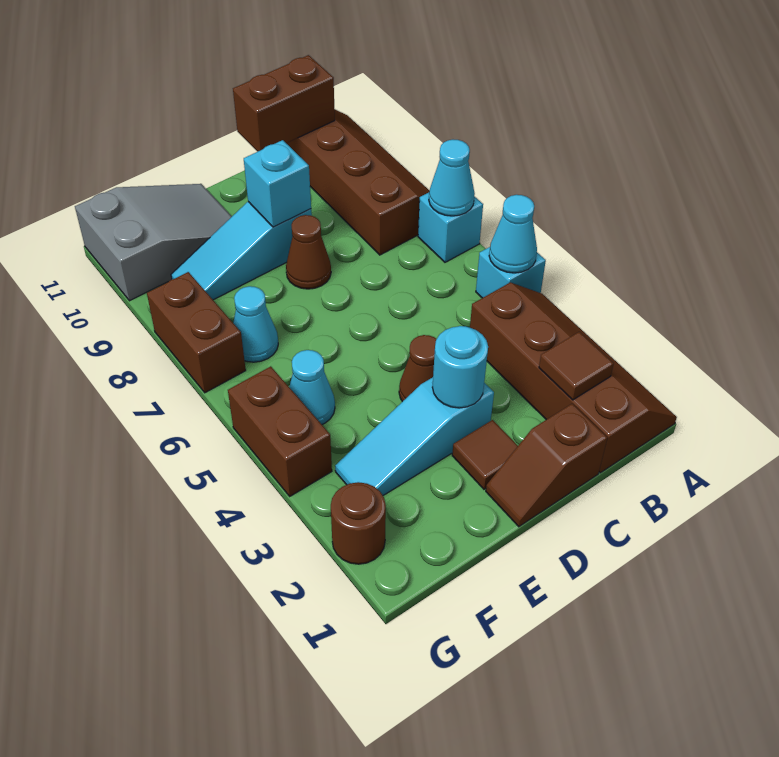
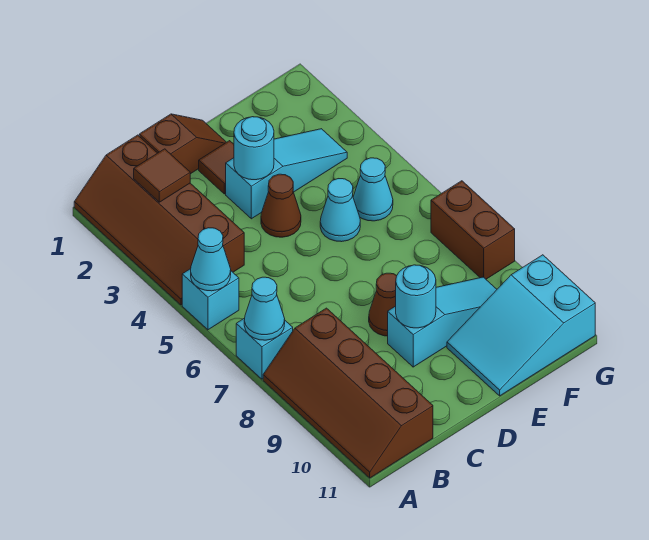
brown brick B11:C11 level 2 -> none
cyan brick D9 level 2 -> cyan round brick D9 level 2
grey slope E10:G11 level 1 top G -> cyan slope E10:G11 level 1 top G
cyan cone F7 level 1 -> cyan cone E5 level 1
brown round brick G2 level 1 -> none
brown brick G4:G5 level 1 -> none

